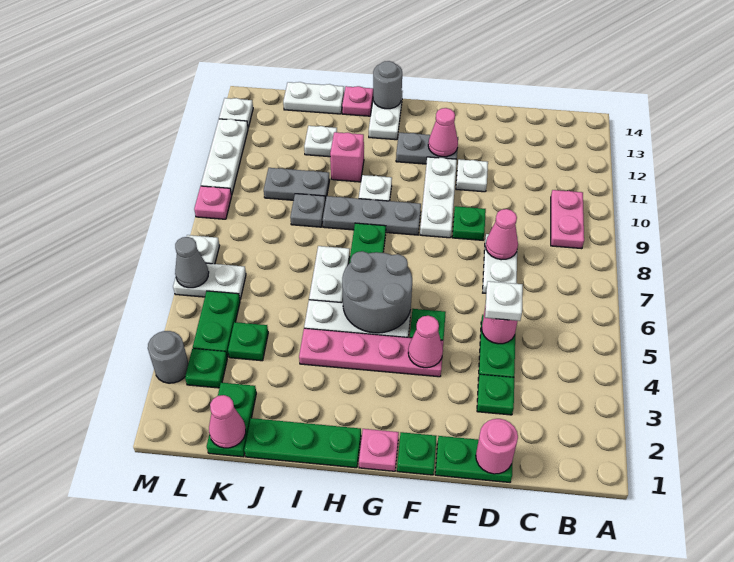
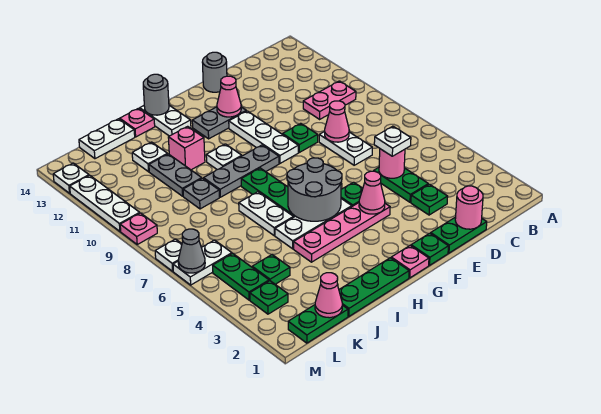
pink plate B9:B10 level 1 -> pink plate B10:C10 level 1
white plate E11 level 1 -> none
grey plate J10:K10 level 1 -> grey plate J10:J11 level 1
green plate K1:K2 level 1 -> green plate K1:L1 level 1
grey round brick M3 level 1 -> grey round brick E14 level 1

